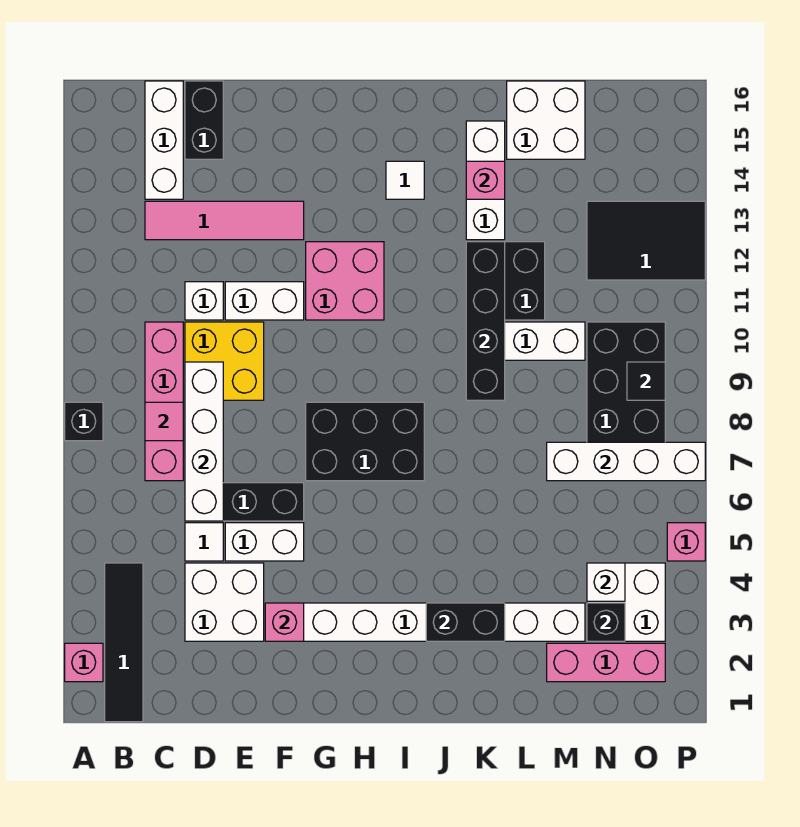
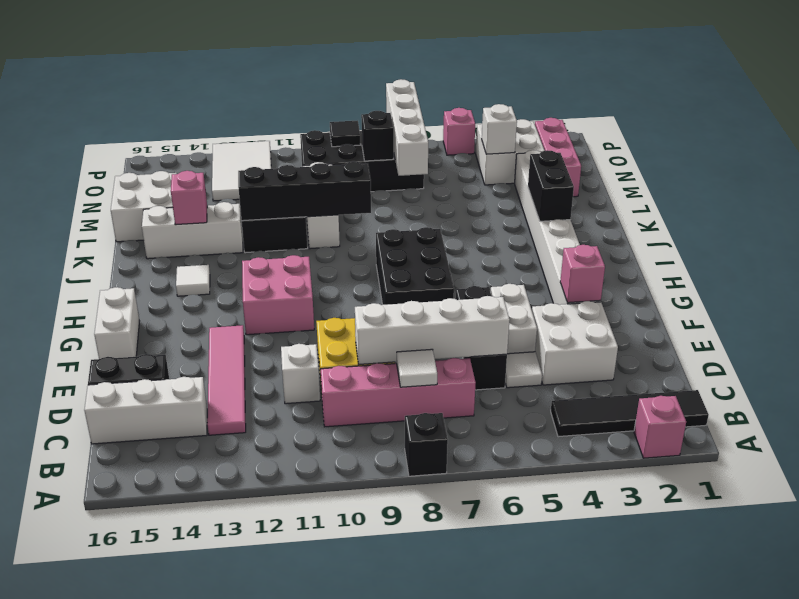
pink tile C8 level 2 -> white tile C8 level 2
white brick E11:F11 level 1 -> white brick F16:G16 level 1
black brick N3 level 2 -> black brick N8 level 2
black tile N12:P13 level 1 -> white tile N12:P13 level 1

